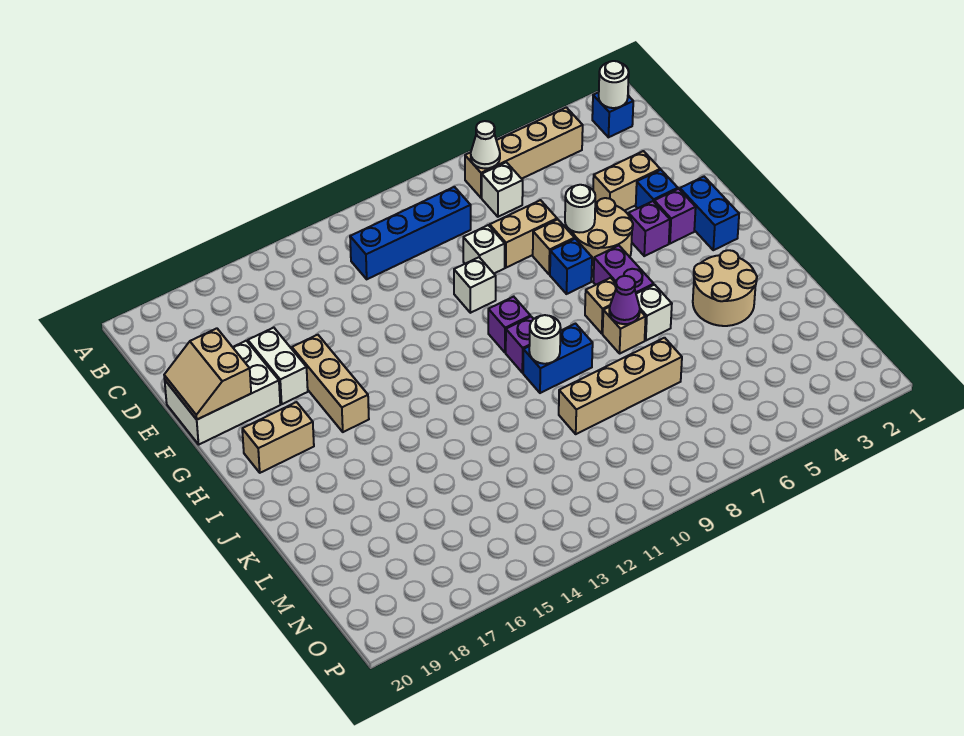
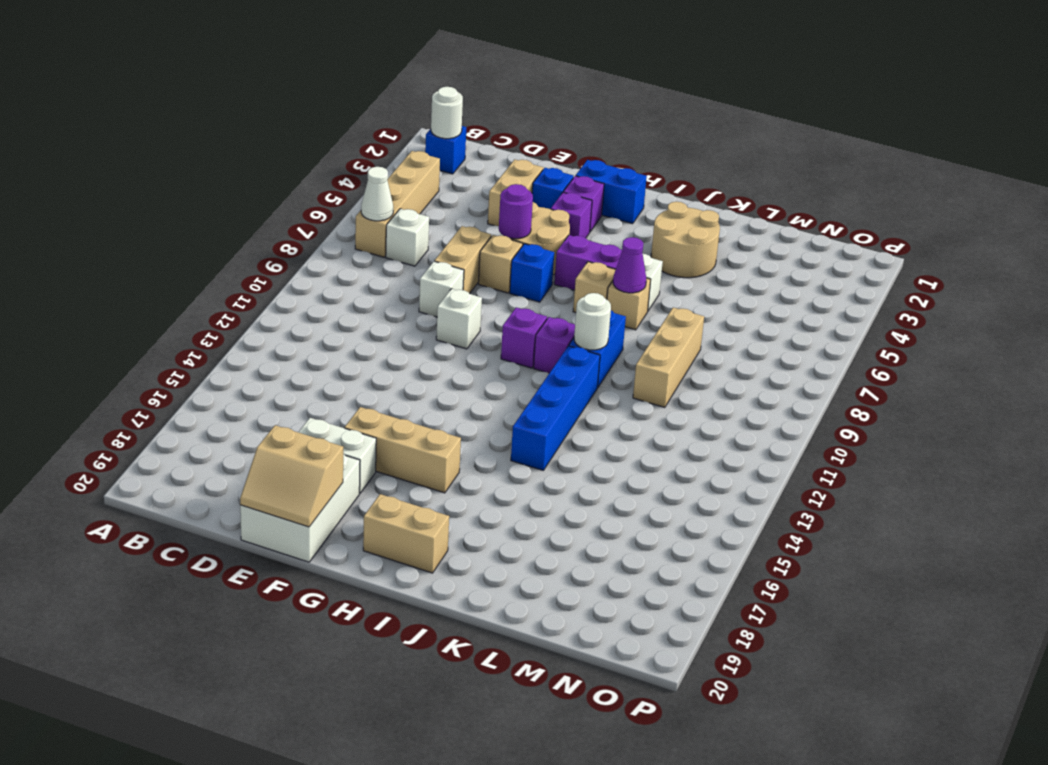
blue brick C9:C12 level 1 -> blue brick J11:J14 level 1
white round brick F6 level 2 -> purple round brick F6 level 2
tan brick H18:H19 level 1 -> tan brick H19:I19 level 1
tan brick L7:L10 level 1 -> tan brick L8:L10 level 1

